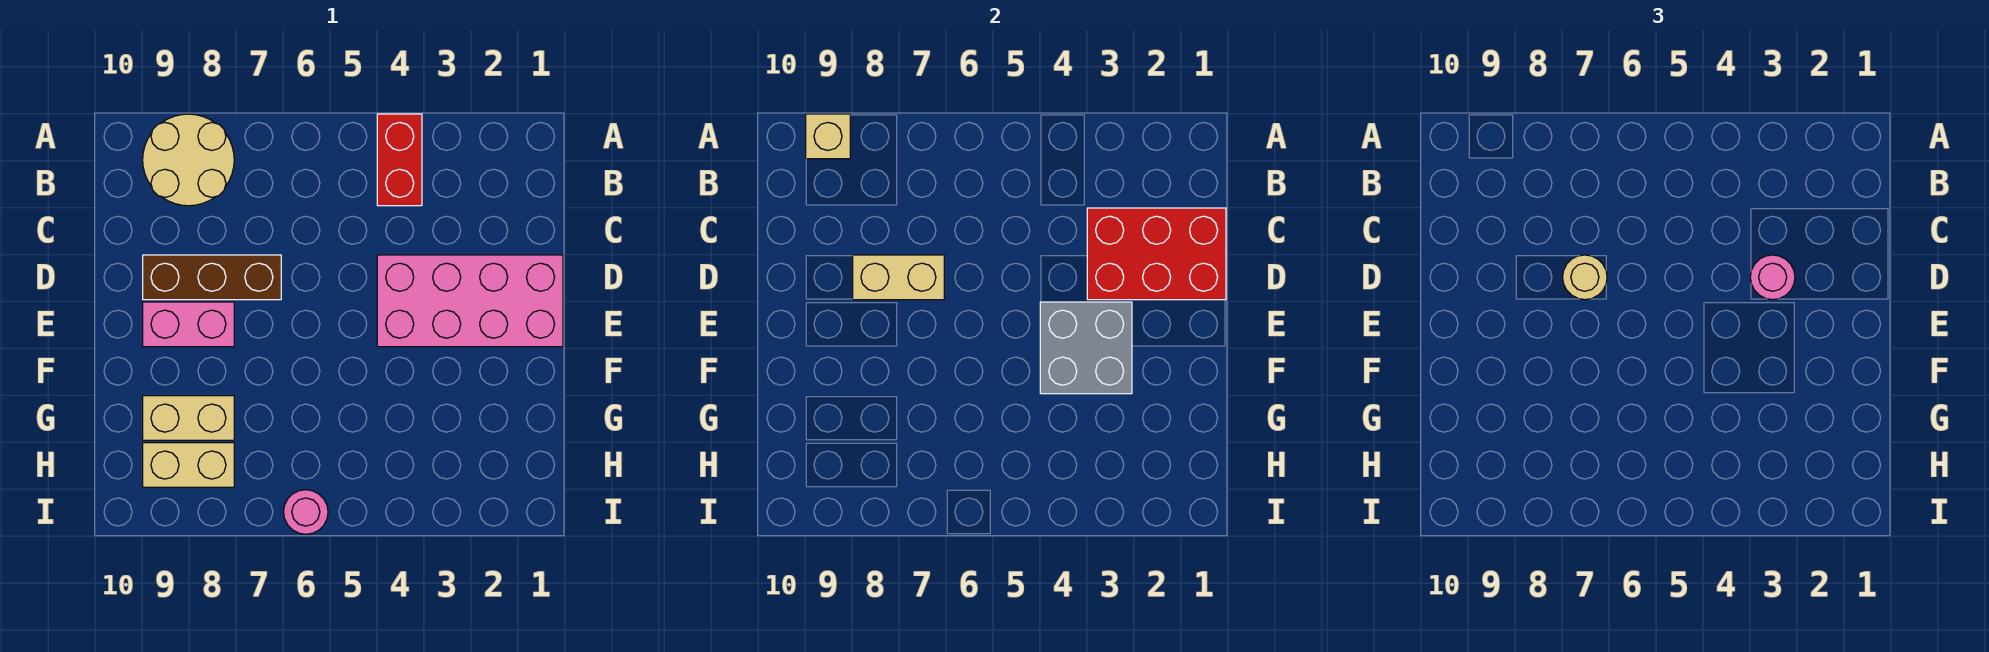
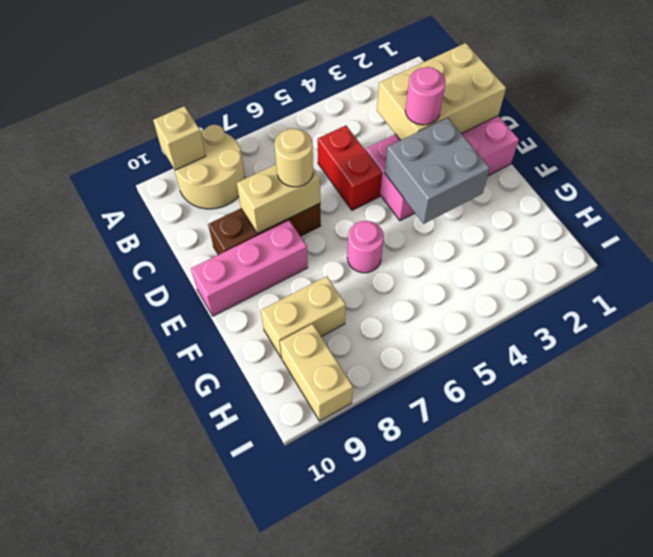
red brick A4:B4 level 1 -> red brick C5:D5 level 1
red brick C1:D3 level 2 -> tan brick C1:D3 level 2
pink brick E8:E9 level 1 -> pink brick E8:E10 level 1
tan brick H8:H9 level 1 -> tan brick H9:I9 level 1
pink round brick I6 level 1 -> pink round brick F6 level 1

